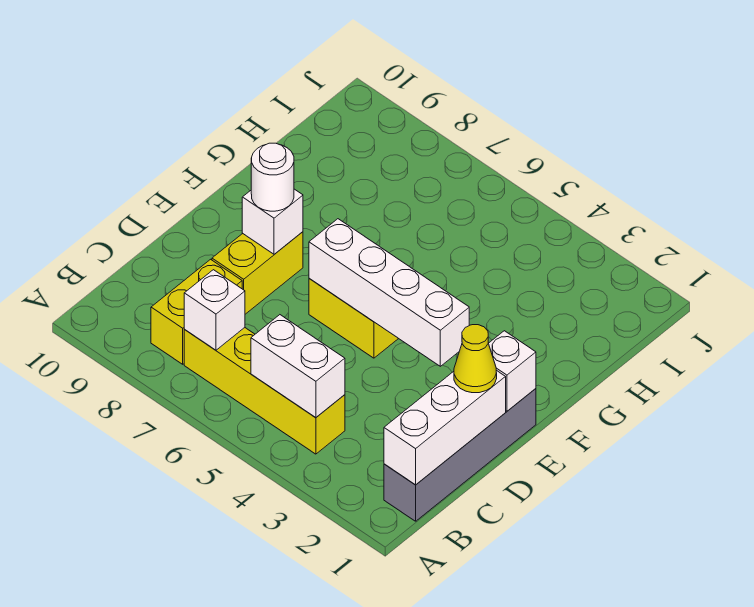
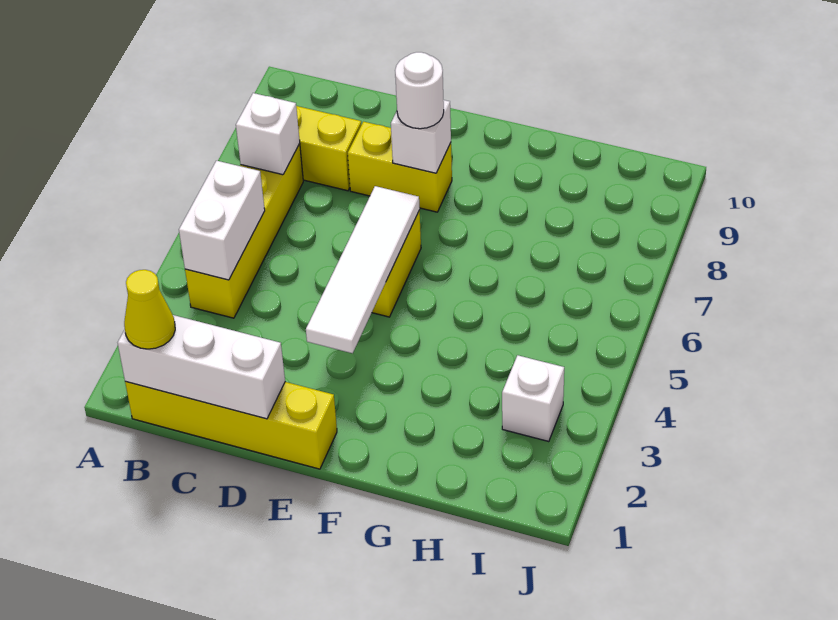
grey brick B1:E1 level 1 -> yellow brick B1:E1 level 1
yellow cone D1 level 3 -> yellow cone B1 level 3
white brick E1 level 2 -> white brick I3 level 1
white brick E3:E6 level 2 -> white tile E3:E6 level 2

